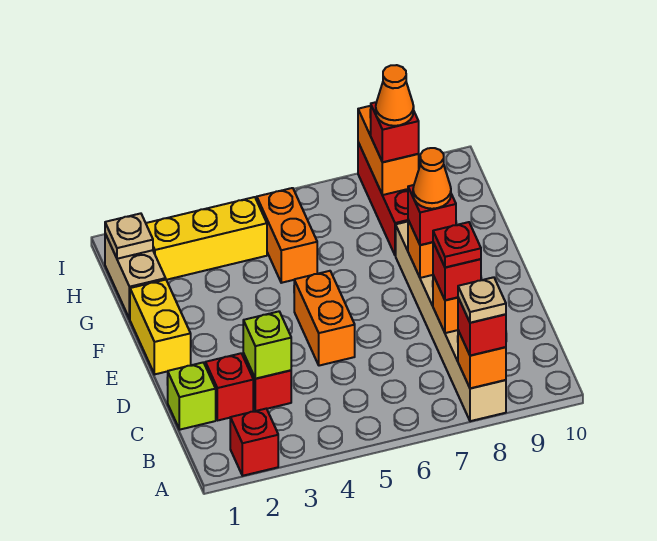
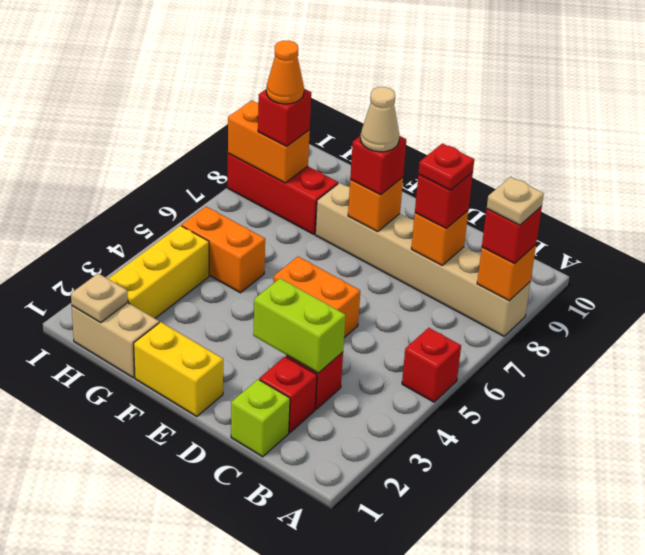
red brick A2 level 1 -> red brick A5 level 1
lime brick C3 level 2 -> lime brick C3:D3 level 2
orange cone E8 level 4 -> tan cone E8 level 4

